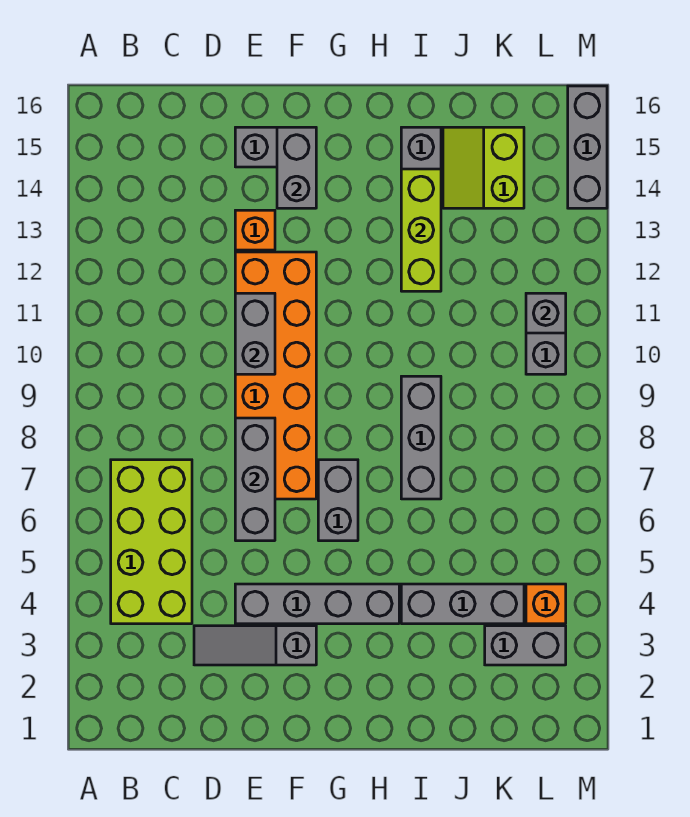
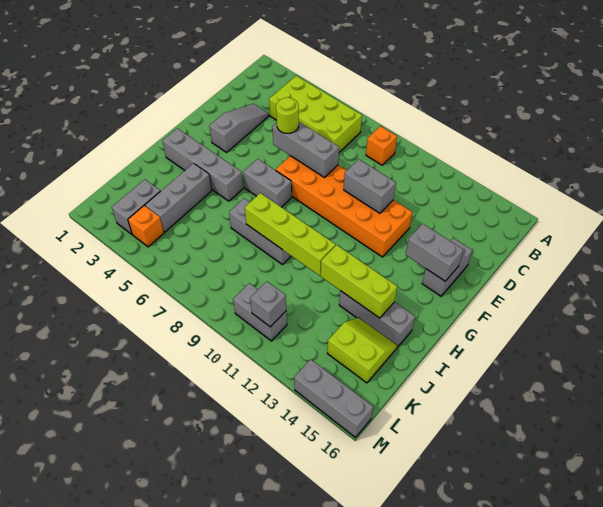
grey brick E4:H4 level 1 -> grey brick H2:H5 level 1
none -> lime round brick E6 level 3
orange brick E13 level 1 -> orange brick B9 level 1
none -> lime brick I8:I11 level 2

